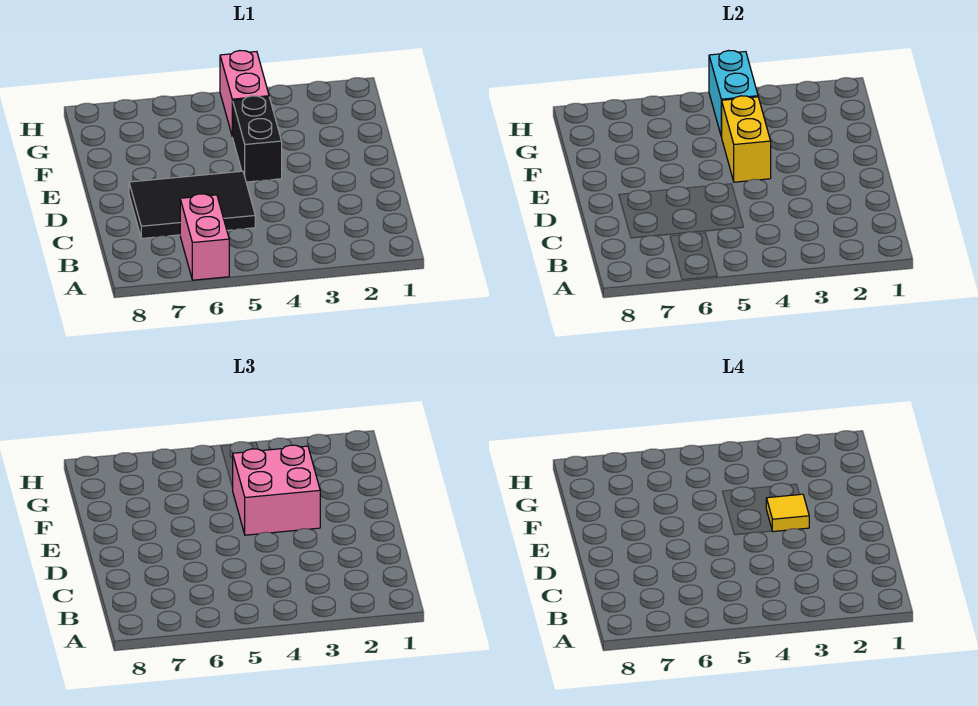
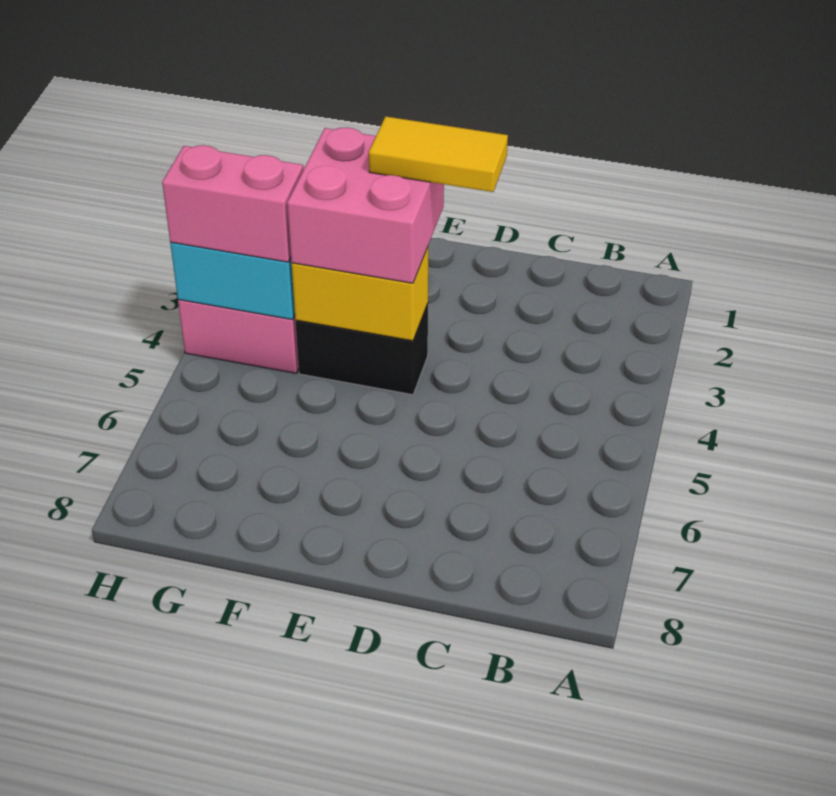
pink brick A6:B6 level 1 -> pink brick G4:H4 level 3
black tile C5:D7 level 1 -> none
yellow tile E3 level 4 -> yellow tile D3:E3 level 4

